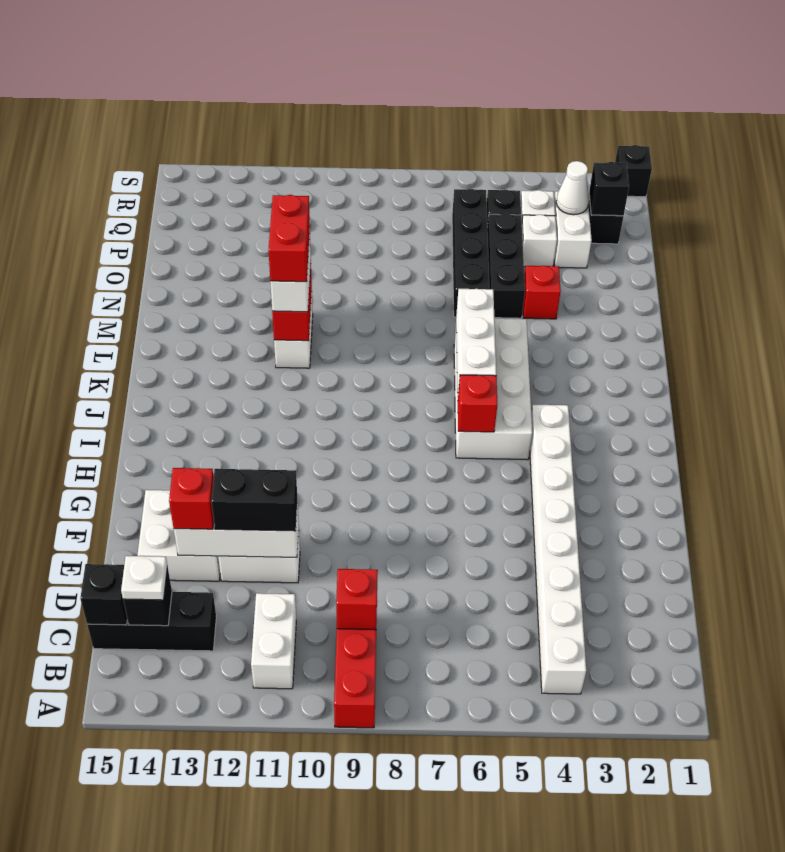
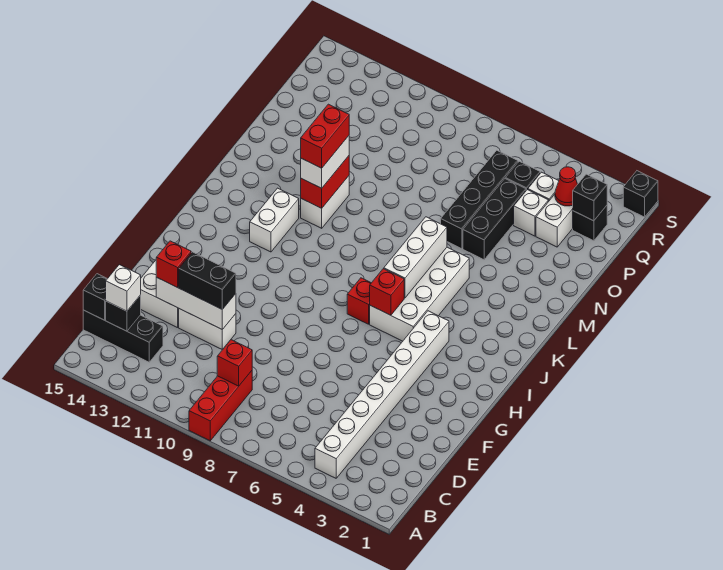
white brick B11:C11 level 1 -> white brick J12:K12 level 1
white plate C14 level 3 -> white brick C14 level 3
red brick N4 level 1 -> red brick I7 level 1
white cone Q3 level 2 -> red cone Q3 level 2

